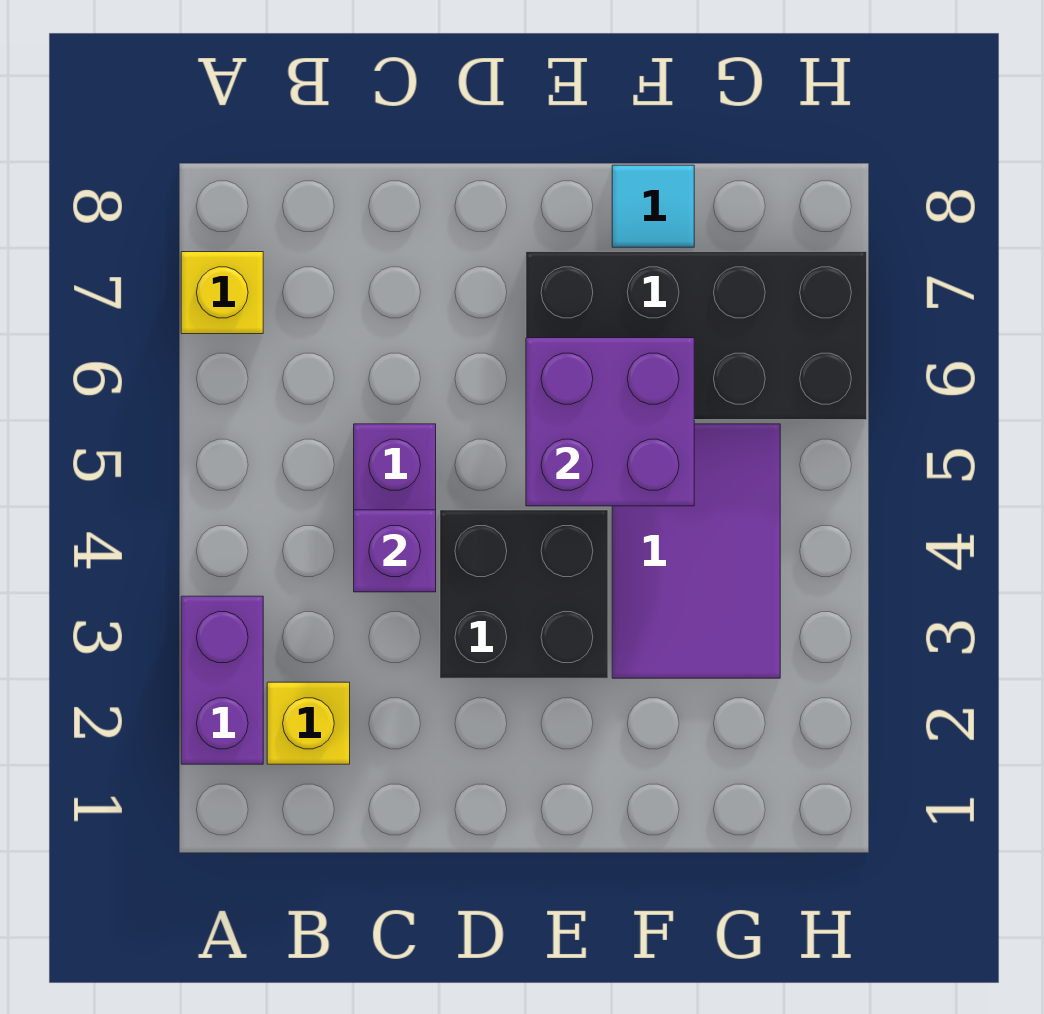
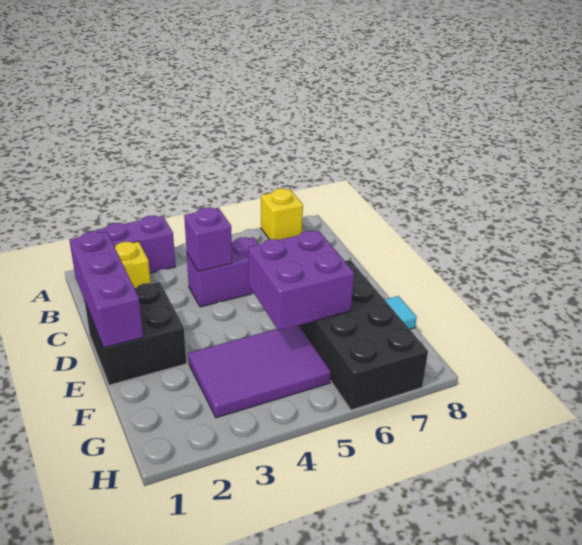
none -> purple brick C1:E1 level 2
black brick D3:E4 level 1 -> black brick D1:E2 level 1

